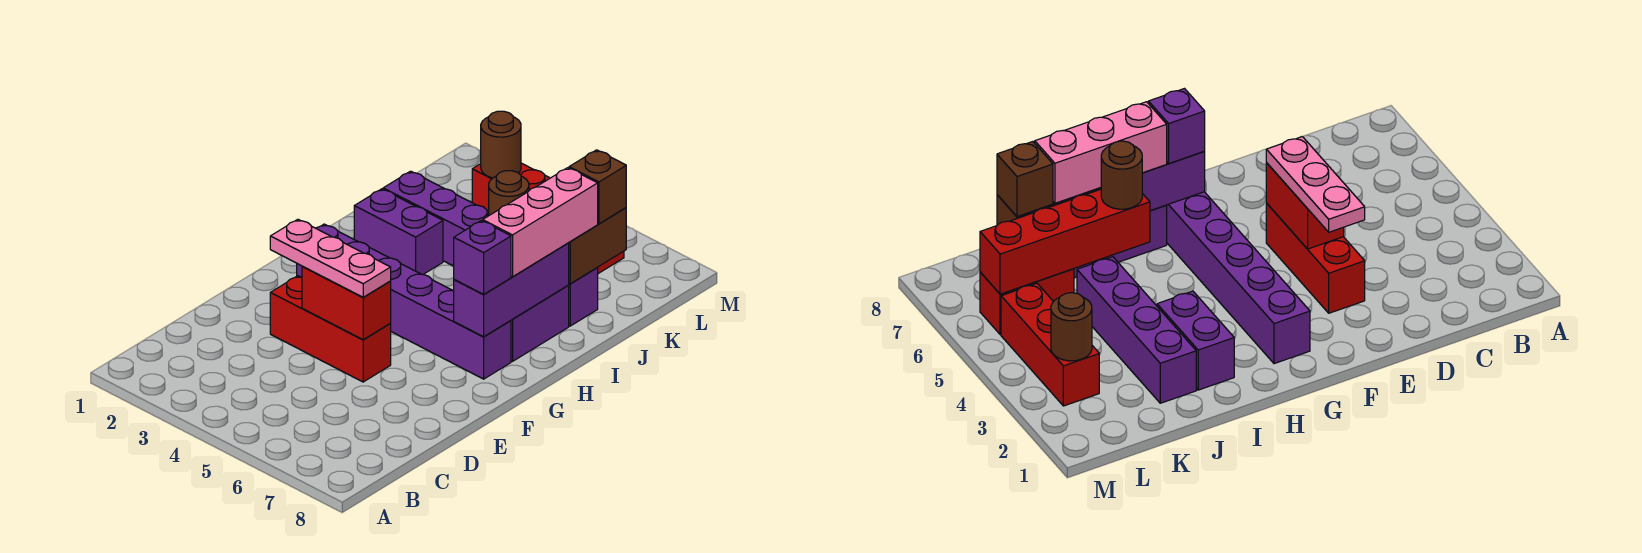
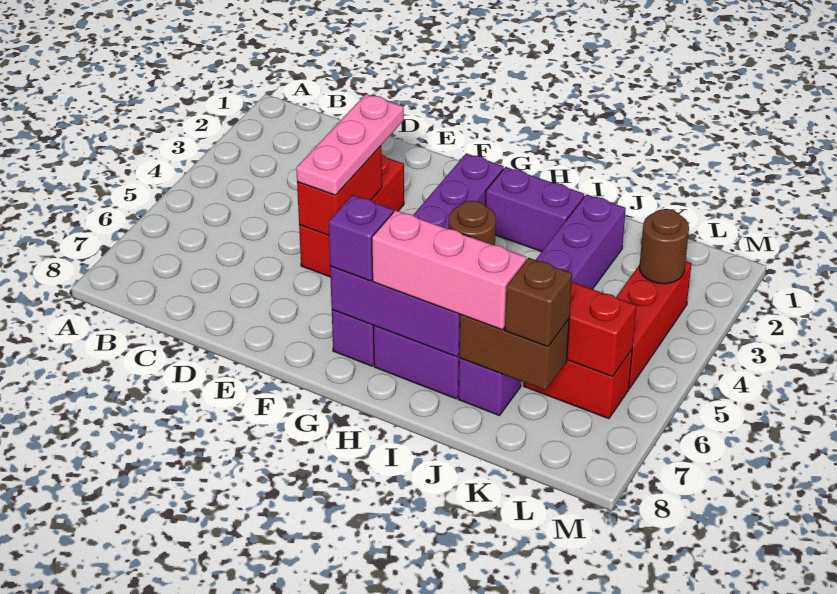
purple brick I2:I3 level 1 -> purple brick H2:I2 level 1

